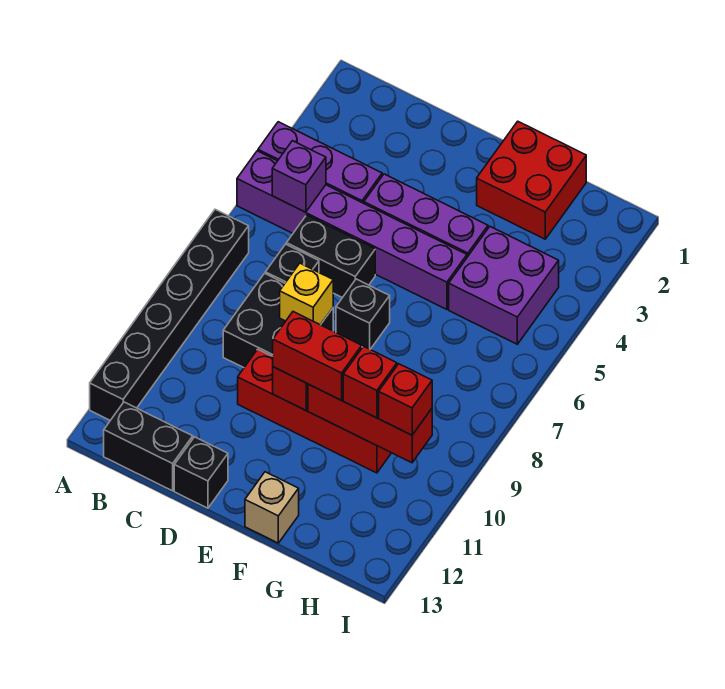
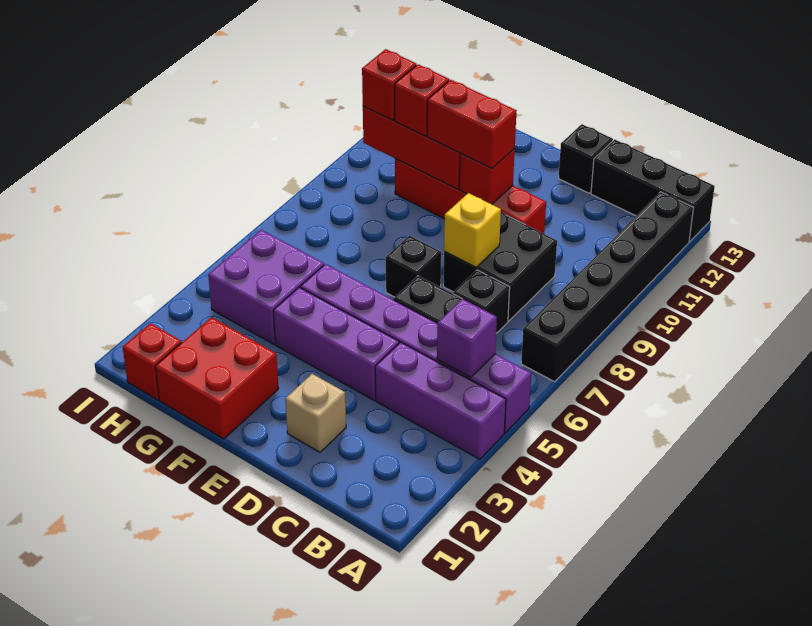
black brick B13:C13 level 1 -> black brick A13:C13 level 1
tan brick F13 level 1 -> tan brick D2 level 1
none -> red brick H1 level 1

